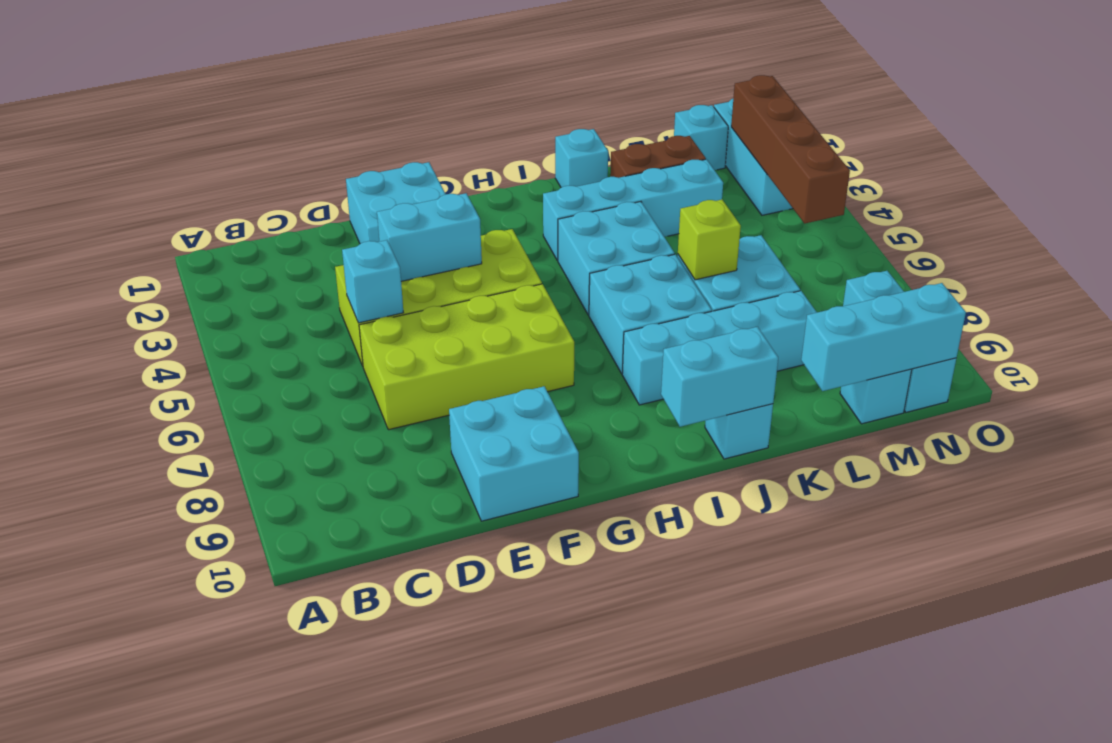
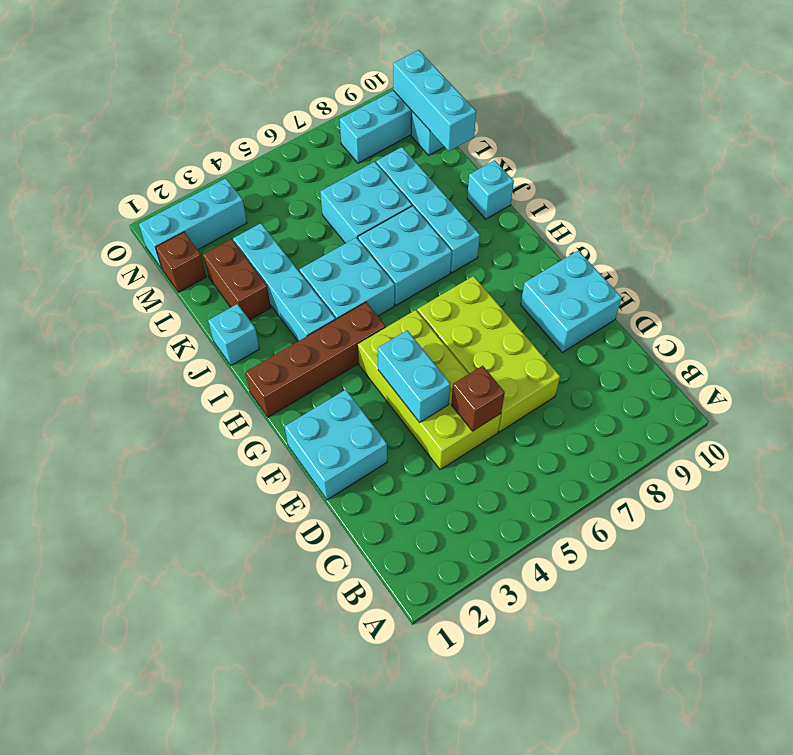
cyan brick D5 level 2 -> brown brick D5 level 2
cyan brick I10:J10 level 2 -> none
lime brick K6 level 2 -> none
cyan brick M1 level 1 -> brown brick M1 level 1
brown brick N2:N5 level 2 -> brown brick H1:H4 level 1

